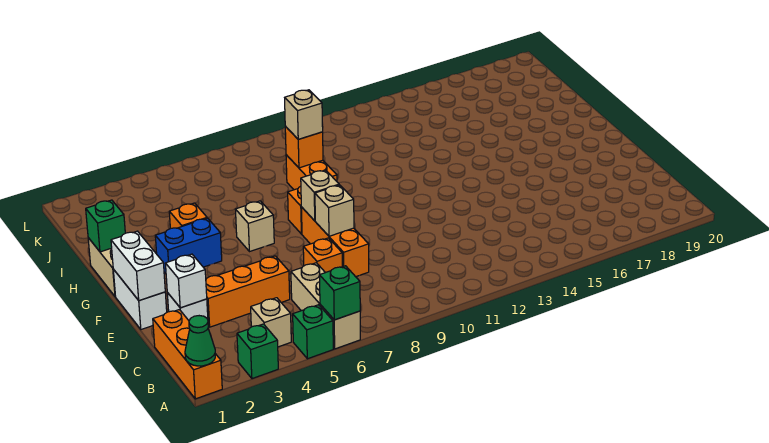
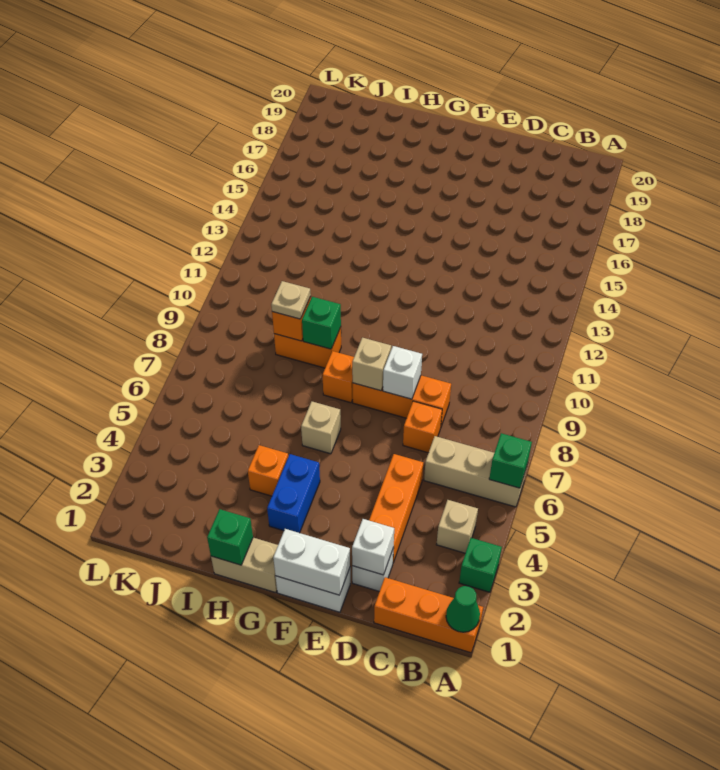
green brick A5 level 1 -> green brick H9 level 2
tan brick E8 level 2 -> white brick E8 level 2
tan brick I9 level 3 -> tan plate I9 level 3

